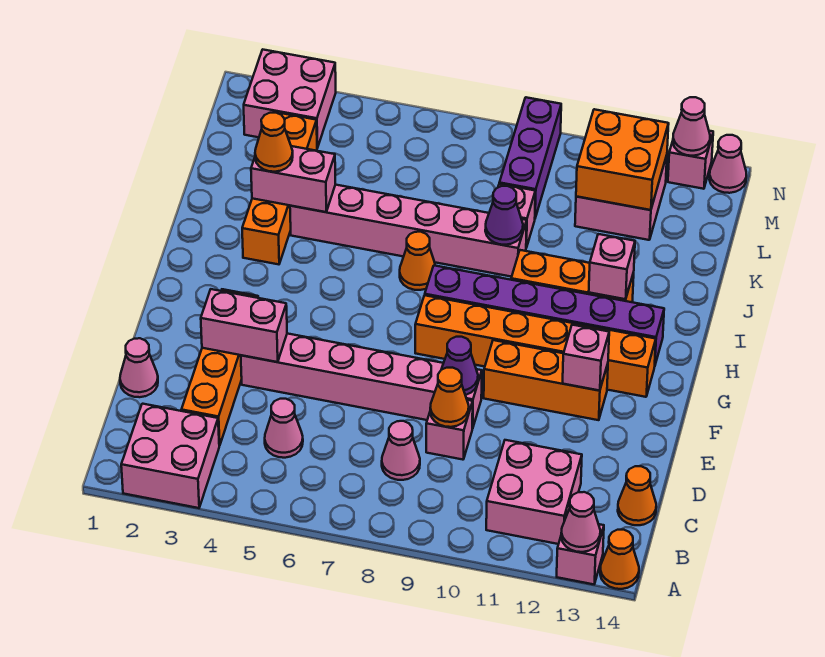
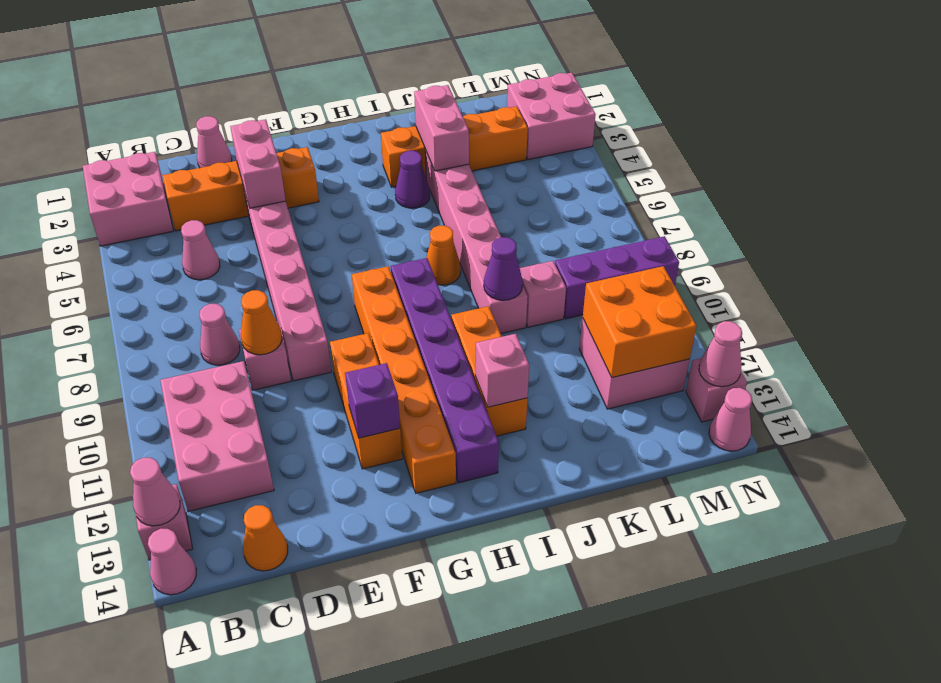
orange cone A14 level 1 -> pink cone A14 level 1
pink brick B11:C12 level 1 -> pink brick B10:C12 level 1
purple cone E9 level 2 -> purple cone I4 level 1
pink brick F12 level 2 -> purple brick F12 level 2
orange cone J3 level 3 -> none

